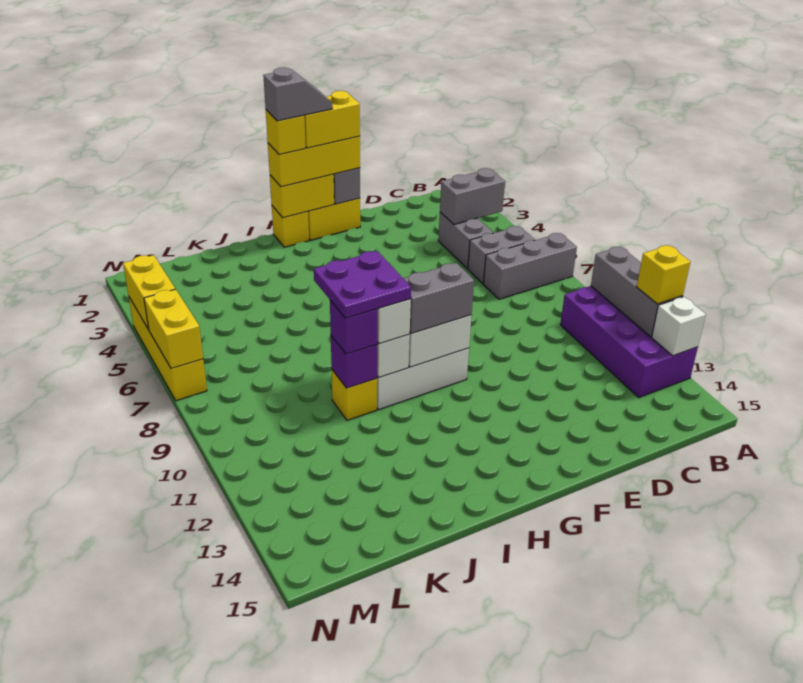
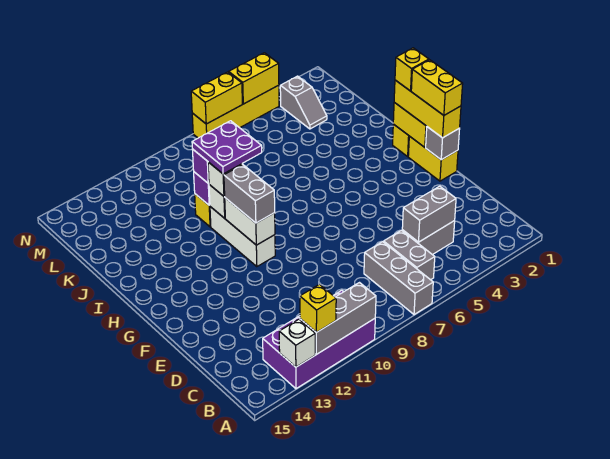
grey brick B4:C4 level 2 -> grey brick C4:C5 level 2
grey slope G1:H1 level 5 top H -> grey slope L3:M3 level 1 top M

